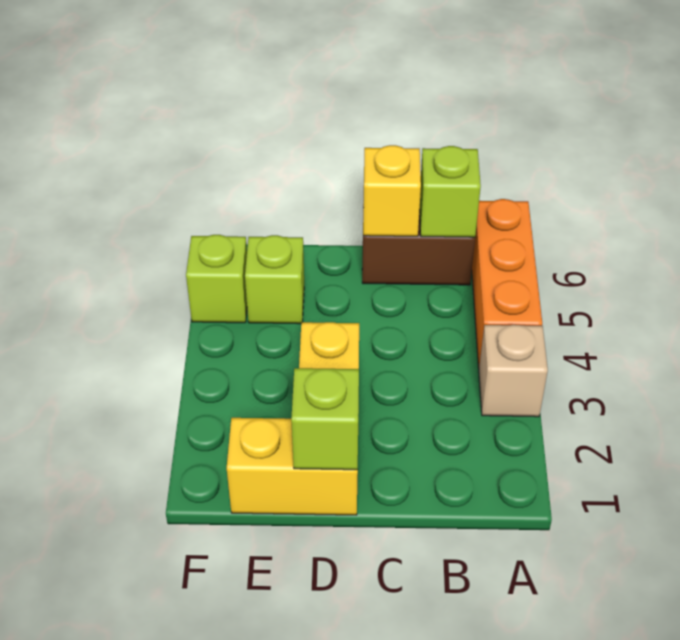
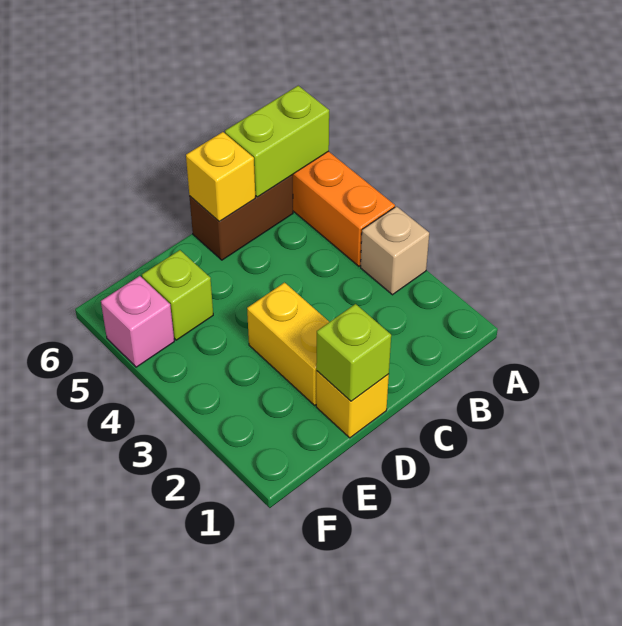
lime brick B6 level 2 -> lime brick A6:B6 level 2
yellow brick D1:E1 level 1 -> yellow brick D1 level 1
lime brick F5 level 1 -> pink brick F5 level 1

